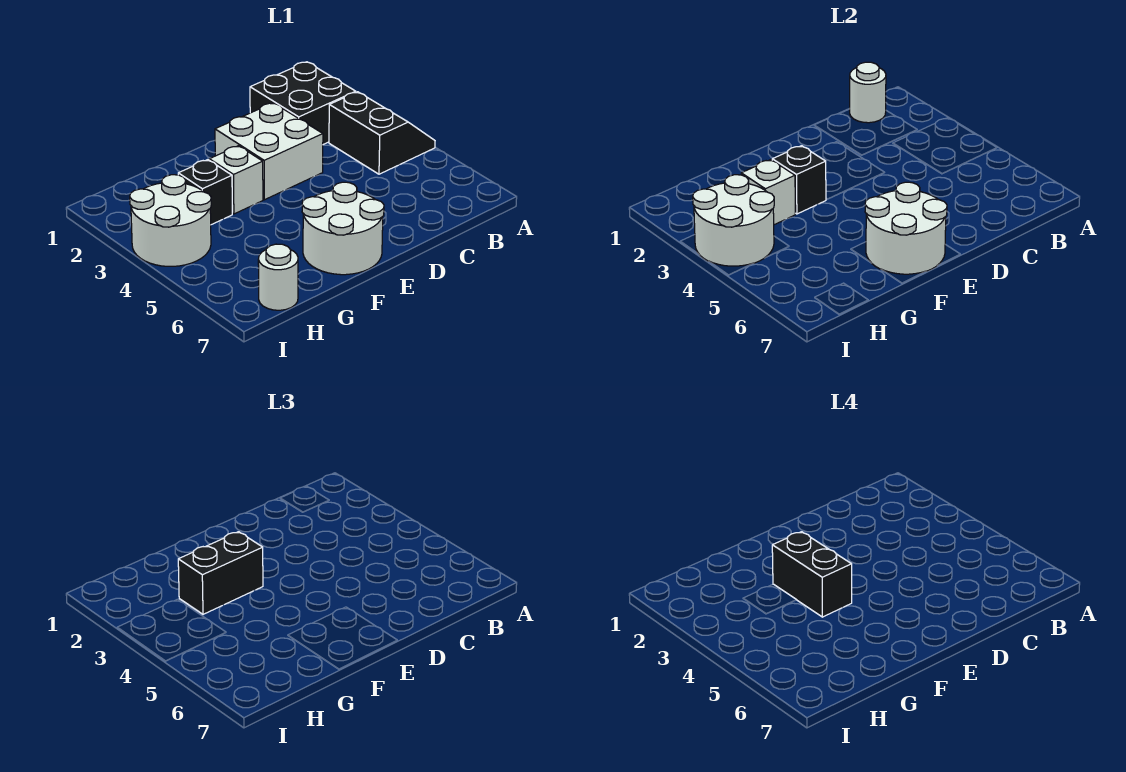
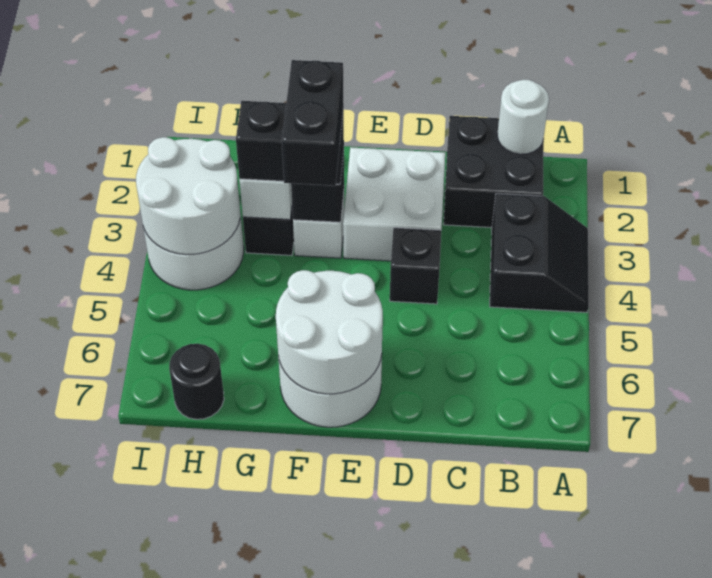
none -> black brick D4 level 1
white round brick H7 level 1 -> black round brick H7 level 1

